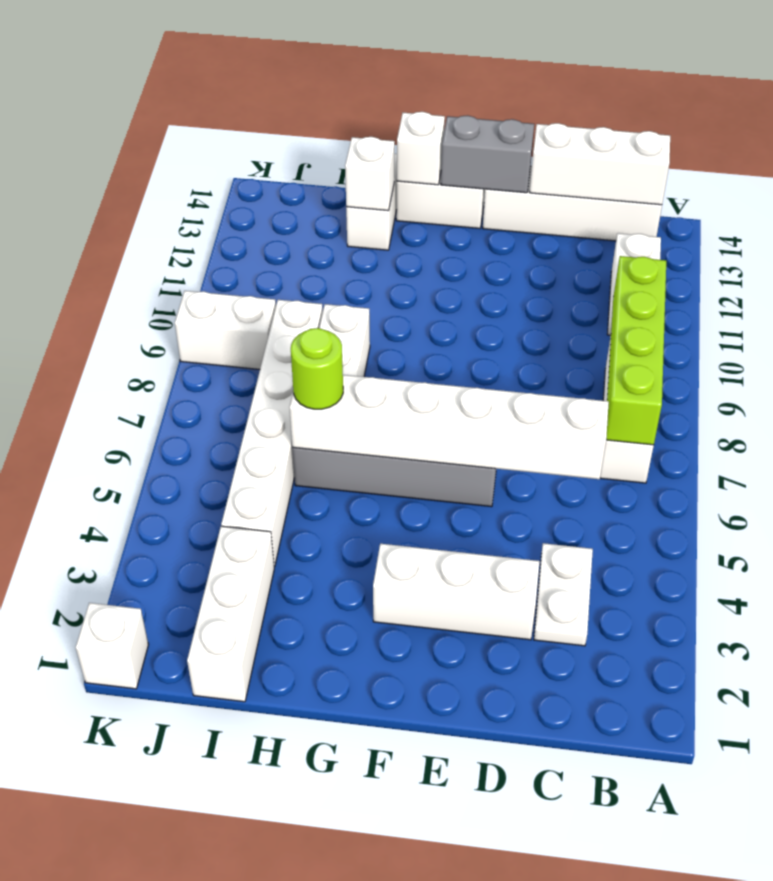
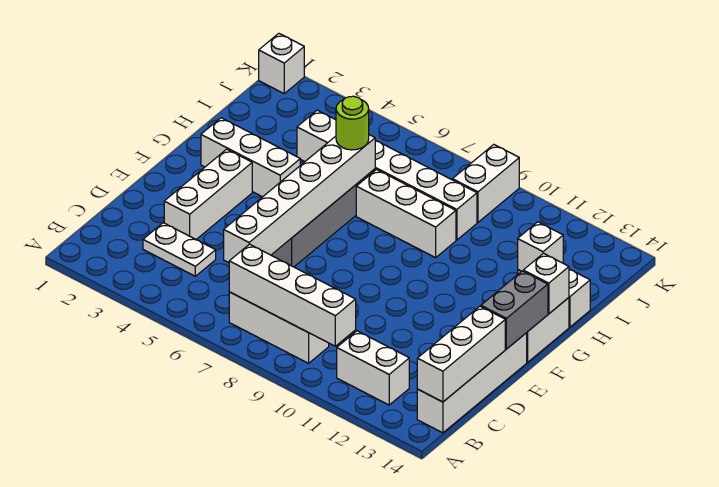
lime brick B7:B10 level 2 -> white brick B7:B10 level 2
white brick I1:I3 level 1 -> white brick G2:G4 level 1

